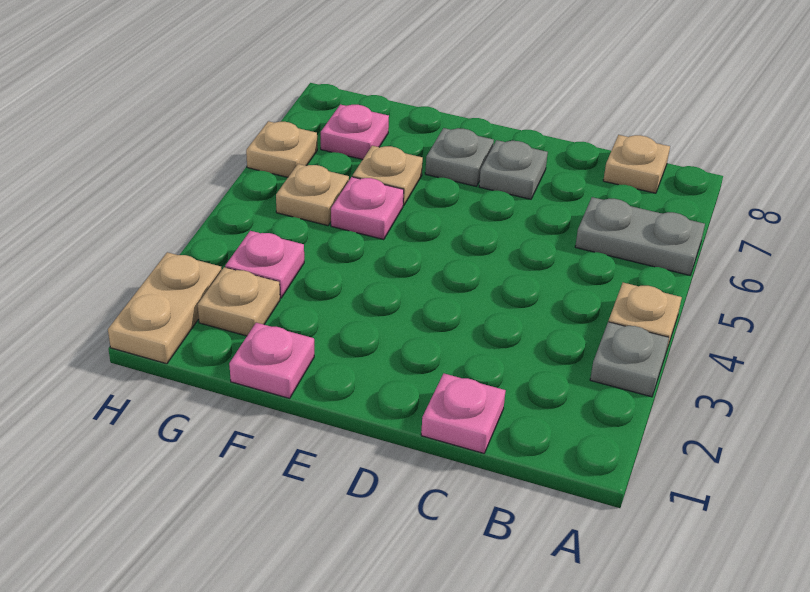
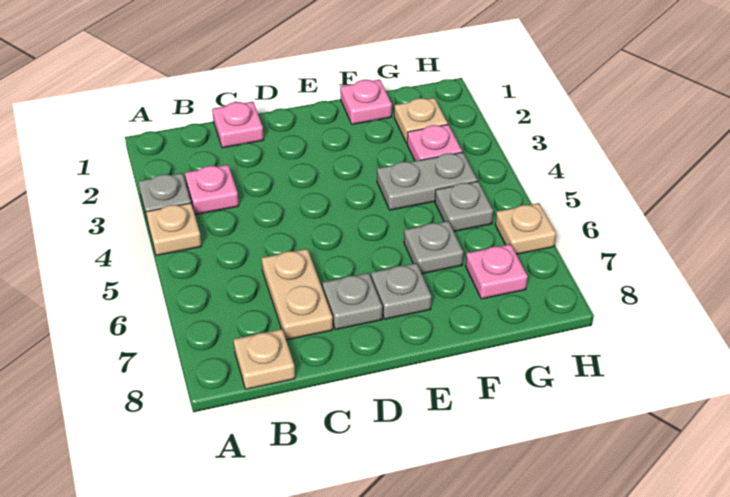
grey plate A6:B6 level 1 -> grey plate F4:G4 level 1
pink plate F5 level 1 -> pink plate B3 level 1
tan plate F6 level 1 -> grey plate F6 level 1
tan plate G5 level 1 -> grey plate G5 level 1
tan plate H1:H2 level 1 -> tan plate C6:C7 level 1

